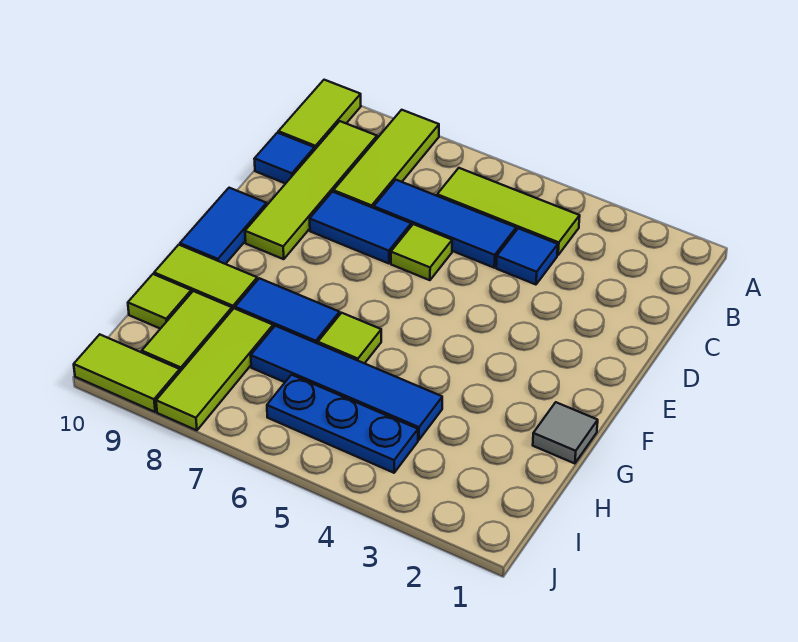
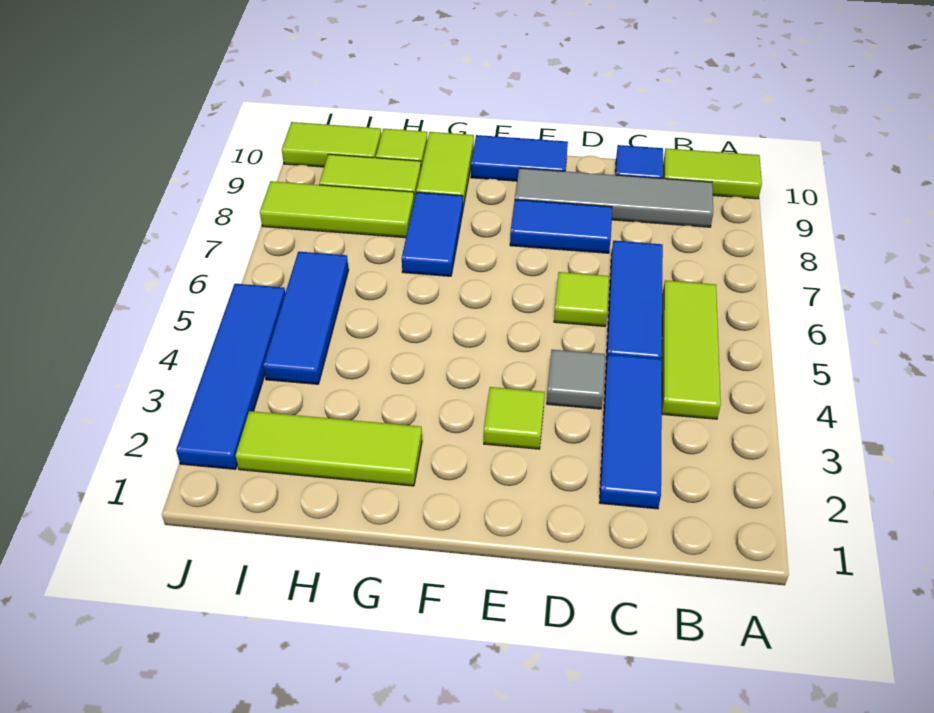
lime tile A8:C8 level 1 -> lime tile G2:I2 level 1
lime tile B9:E9 level 1 -> grey tile B9:E9 level 1
blue tile C4 level 1 -> blue tile C2:C4 level 1
blue tile D7:D8 level 1 -> blue tile D8:E8 level 1
grey tile G1 level 1 -> grey tile D4 level 1
lime tile G6 level 1 -> lime tile E3 level 1
blue tile H4:H7 level 1 -> blue tile J2:J5 level 1
blue plate I4:I6 level 1 -> blue tile I4:I6 level 1
lime tile J9:J10 level 1 -> lime tile I10:J10 level 1

